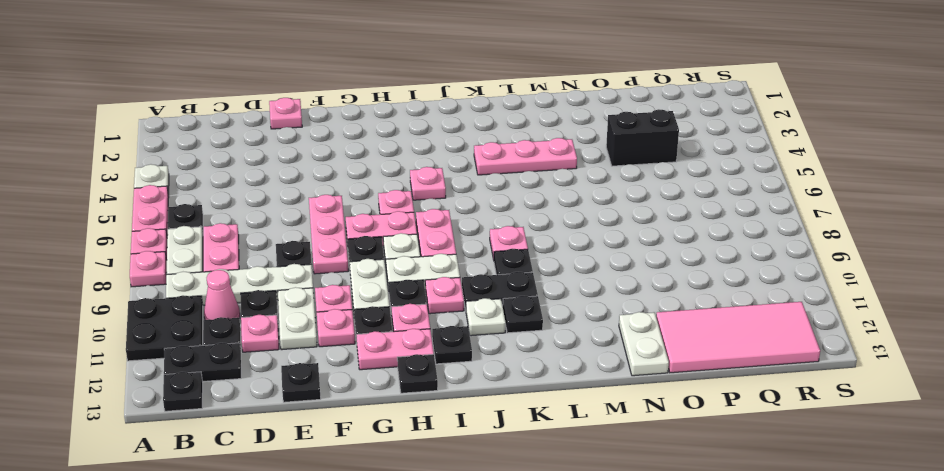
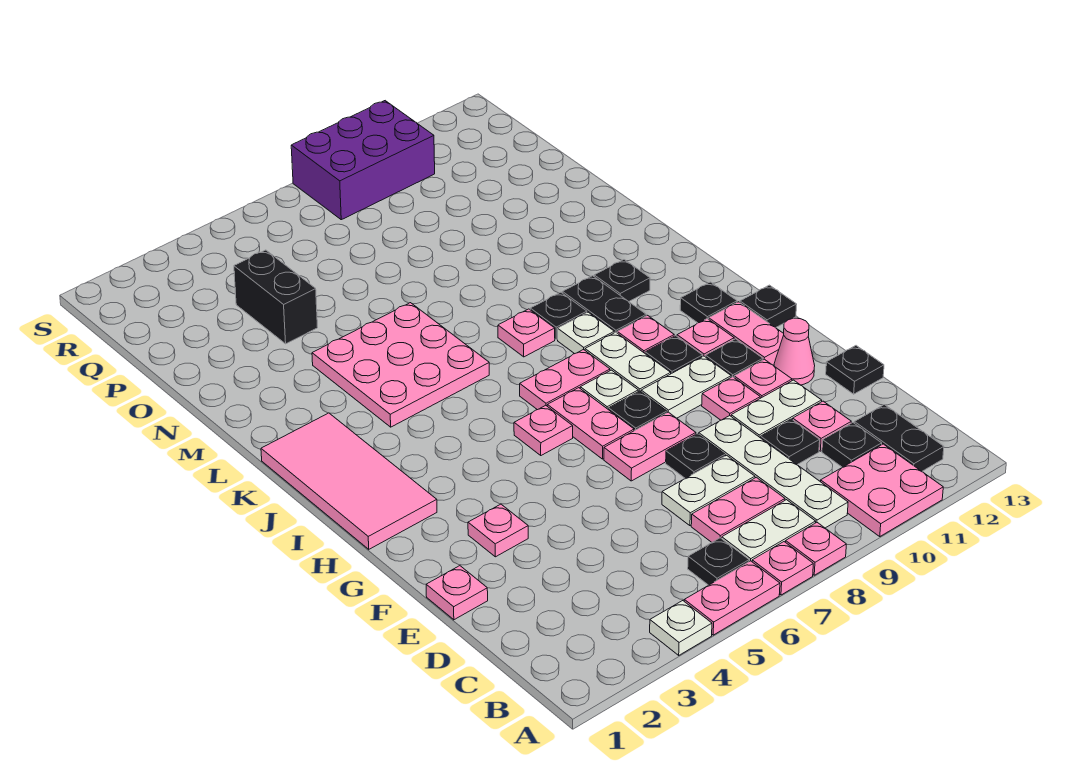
black plate A10:B11 level 1 -> pink plate A10:B11 level 1
black plate B13 level 1 -> none
pink cone C10 level 1 -> pink cone F12 level 1
pink plate F6:F8 level 1 -> pink plate F7:F8 level 1
pink plate I5 level 1 -> pink plate F3 level 1
white plate J11 level 1 -> white plate J9 level 1
pink plate K4:M4 level 1 -> pink plate K4:M6 level 1
white plate N12:N13 level 1 -> white plate D7:D8 level 1
pink tile O12:R13 level 1 -> pink tile H1:K2 level 1
none -> purple brick R8:S10 level 1

